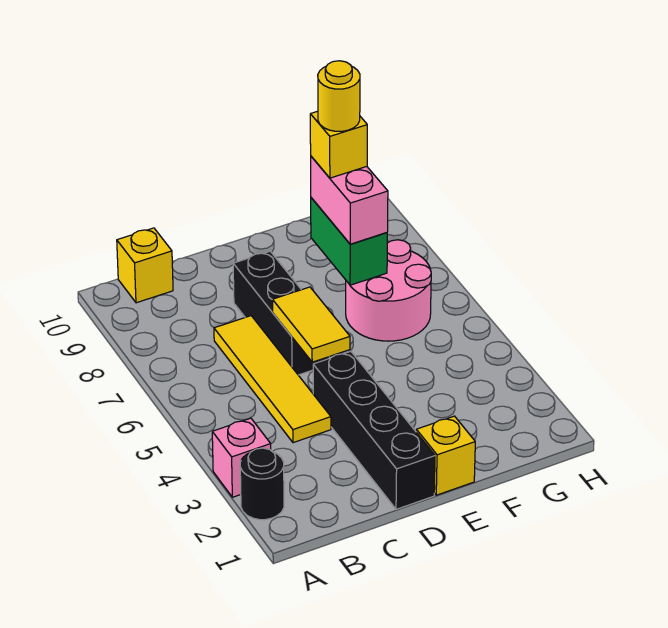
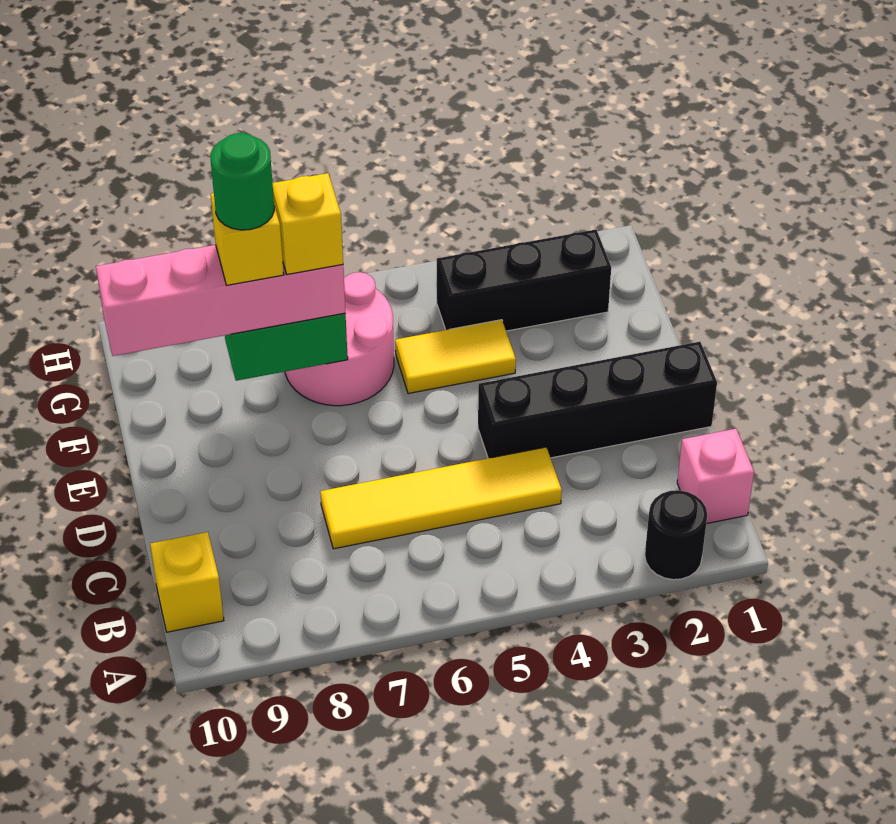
pink brick A3 level 1 -> pink brick B1 level 1
yellow tile D5:D6 level 2 -> yellow tile F4:F5 level 1
black brick D6:D8 level 1 -> black brick G2:G4 level 1
yellow brick E1 level 1 -> yellow brick F7 level 4
pink brick F7:F8 level 3 -> pink brick F7:F10 level 3
yellow round brick F8 level 5 -> green round brick F8 level 5

